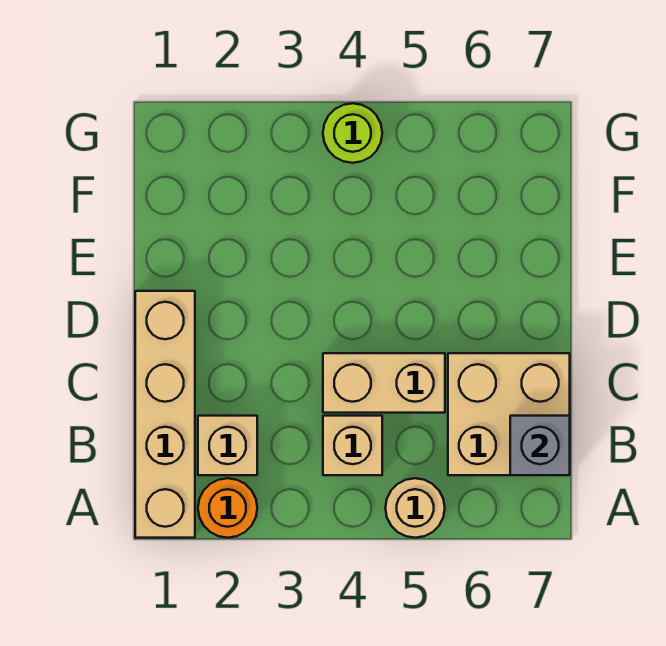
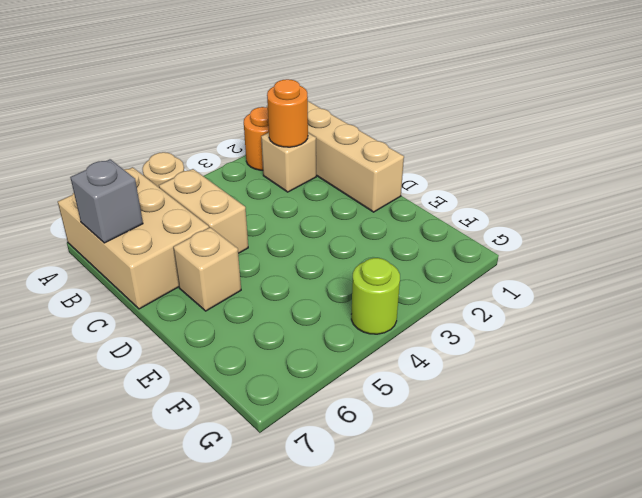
none -> orange round brick B2 level 2
tan brick B4 level 1 -> tan brick D6 level 1
tan brick B6:C7 level 1 -> tan brick A6:C7 level 1
tan brick C4:C5 level 1 -> tan brick B5:C5 level 1

